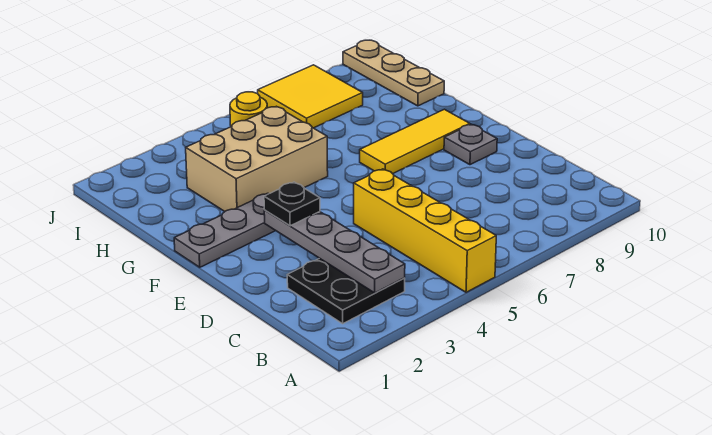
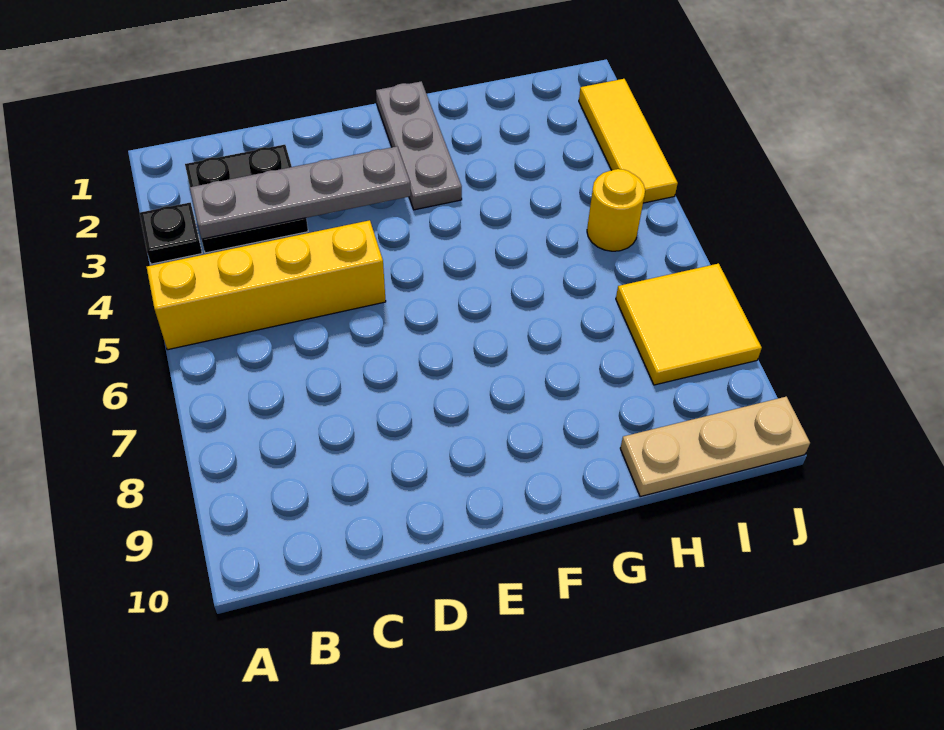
black plate E3 level 3 -> black plate A3 level 1
grey plate E9 level 1 -> none
yellow tile F7:F9 level 1 -> yellow tile J2:J4 level 1
tan brick G3:H5 level 1 -> none

